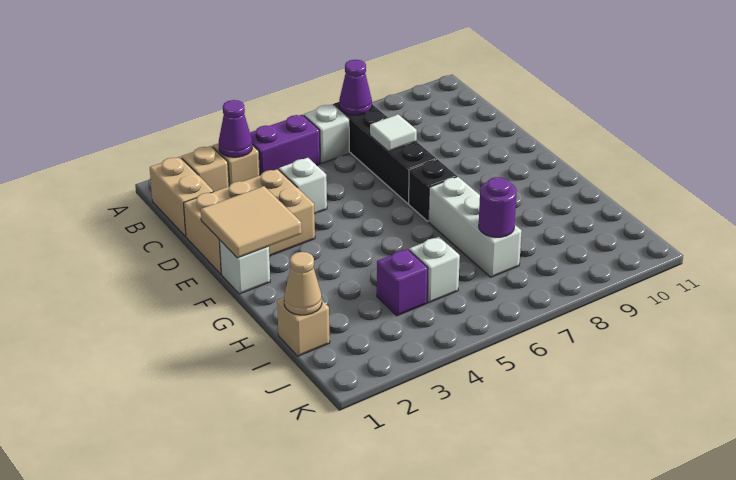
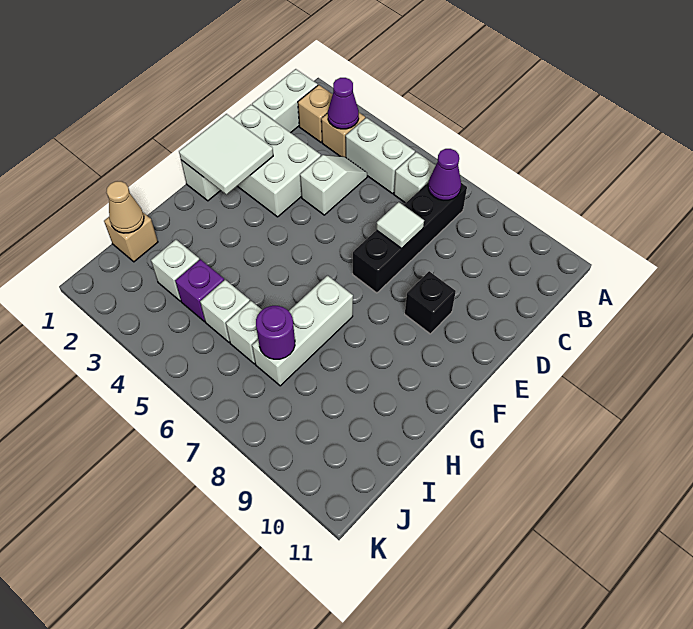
tan brick B1:C1 level 1 -> white brick B1:C1 level 1
purple brick B4:B5 level 1 -> white brick B4:B5 level 1
tan brick D1:E3 level 1 -> white brick D1:E3 level 1
tan tile E1:F2 level 2 -> white tile E1:F2 level 2
black brick F7 level 1 -> black brick E9 level 1
none -> white brick I3 level 1
none -> white brick I6 level 1

